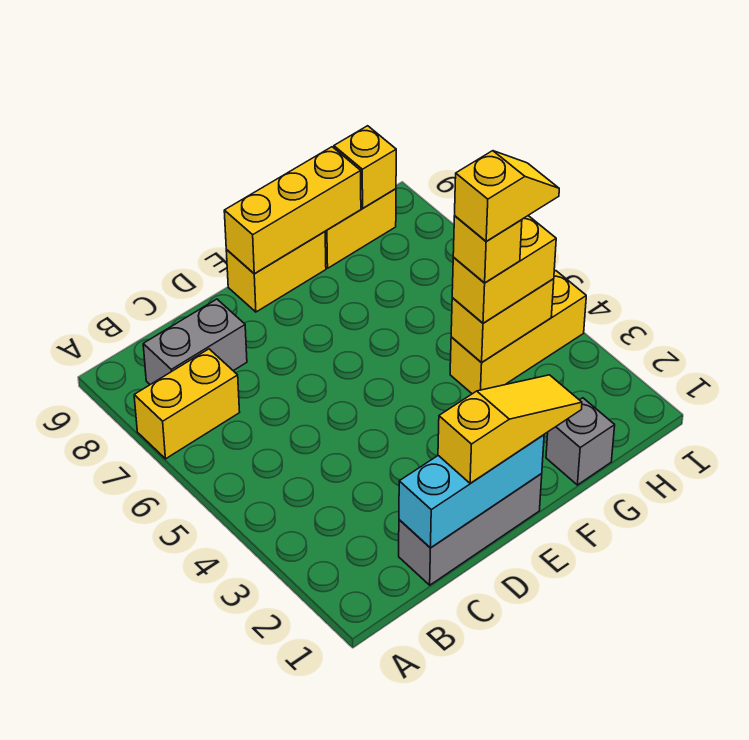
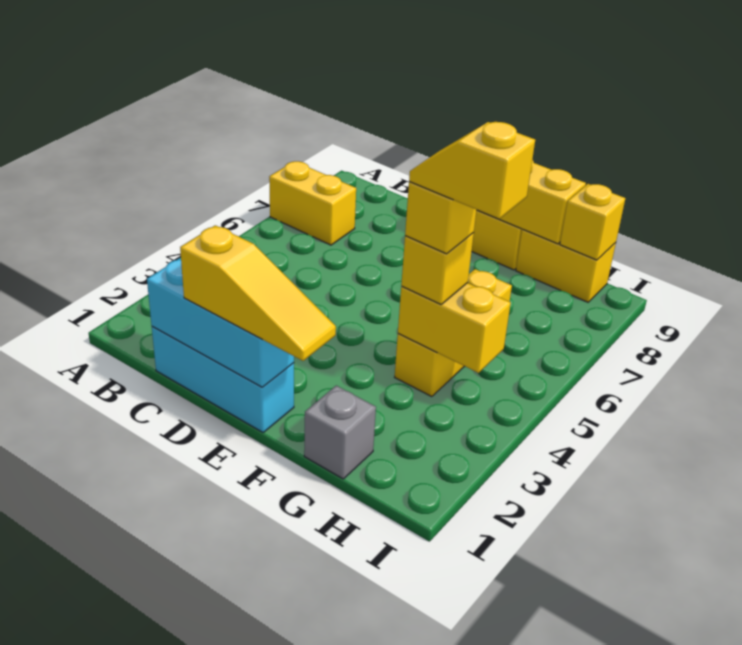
grey brick B8:C8 level 1 -> none
grey brick C1:E1 level 1 -> cyan brick C1:E1 level 1
yellow brick G4:I4 level 1 -> yellow brick G4:G6 level 1
yellow brick G4:H4 level 3 -> yellow brick G4 level 3
yellow slope G4:H4 level 5 top G -> yellow slope G4:H4 level 5 top H

